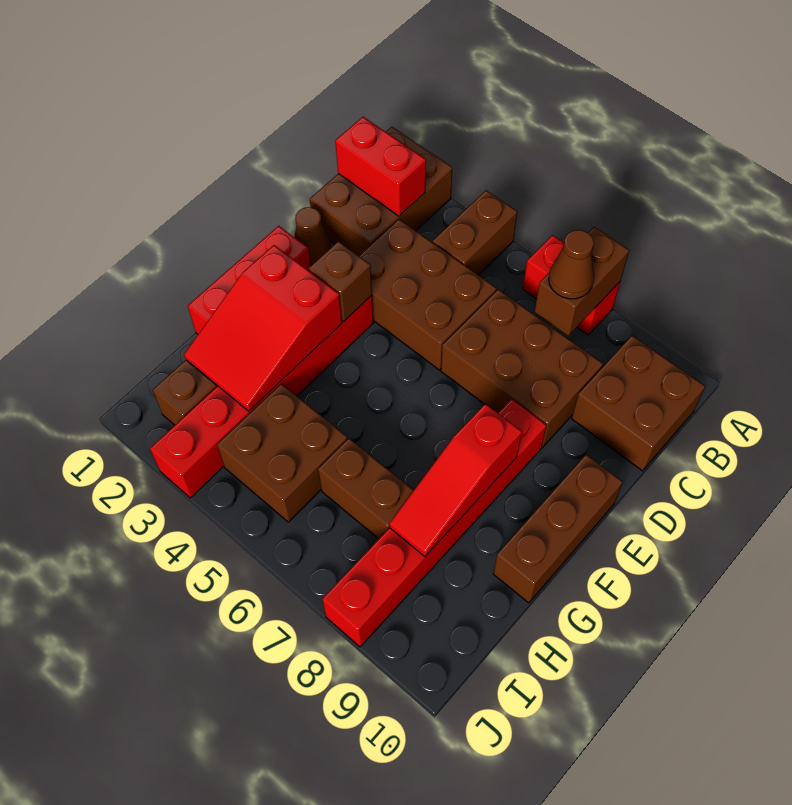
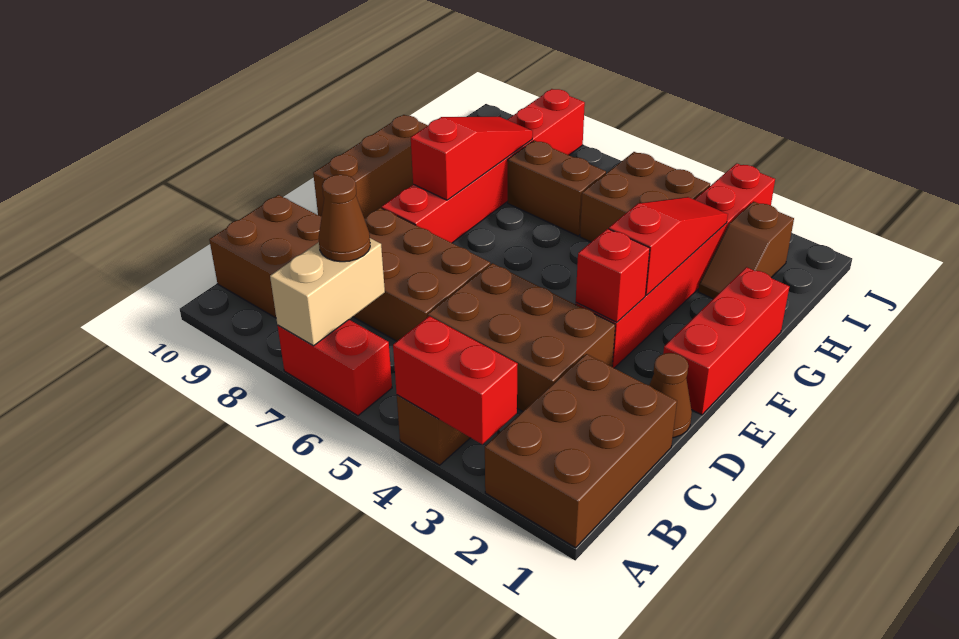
brown brick A7:B7 level 2 -> tan brick A7:B7 level 2
red brick B1:B2 level 2 -> red brick A3:A4 level 2
brown brick E3 level 2 -> red brick E3 level 2
red slope F2:H3 level 2 top F -> red slope F3:H3 level 2 top F

